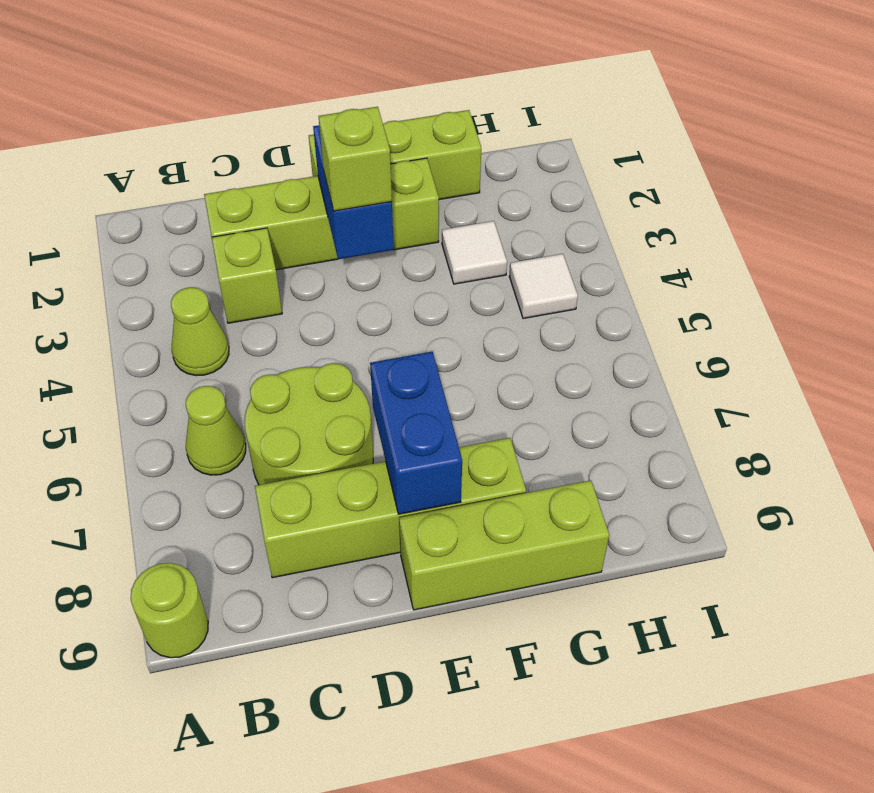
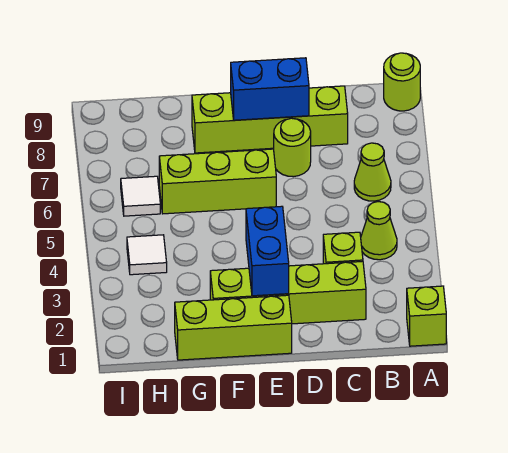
lime round brick C6:D7 level 1 -> lime round brick D7 level 1
lime brick E3 level 3 -> lime brick A1 level 1
blue brick E7:E8 level 2 -> blue brick D8:E8 level 2
lime brick E9:G9 level 1 -> lime brick E6:G6 level 1
white tile G3 level 1 -> white tile H6 level 1

